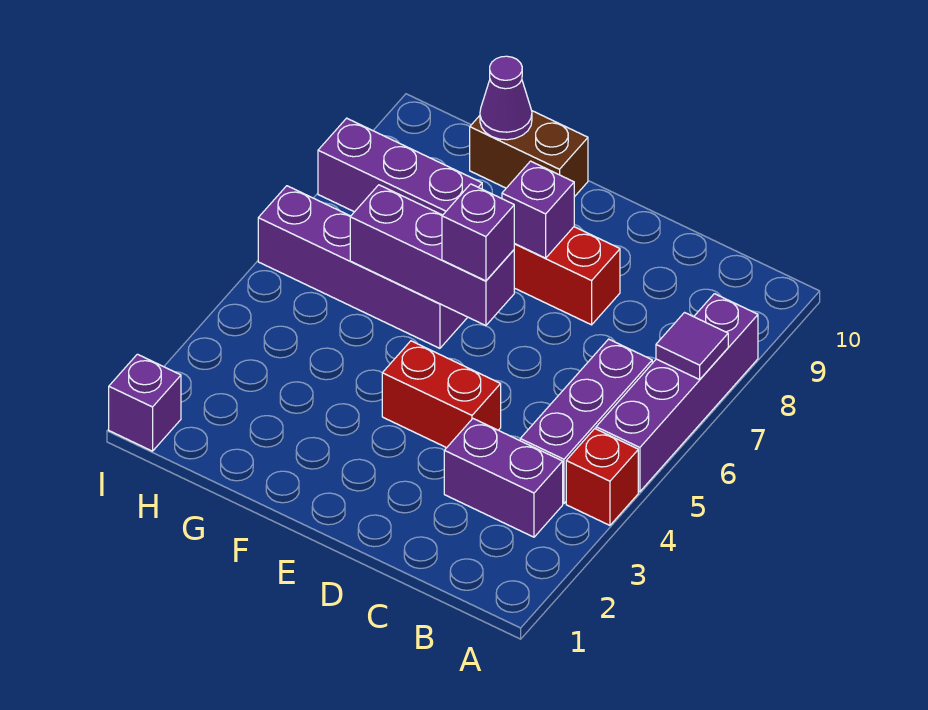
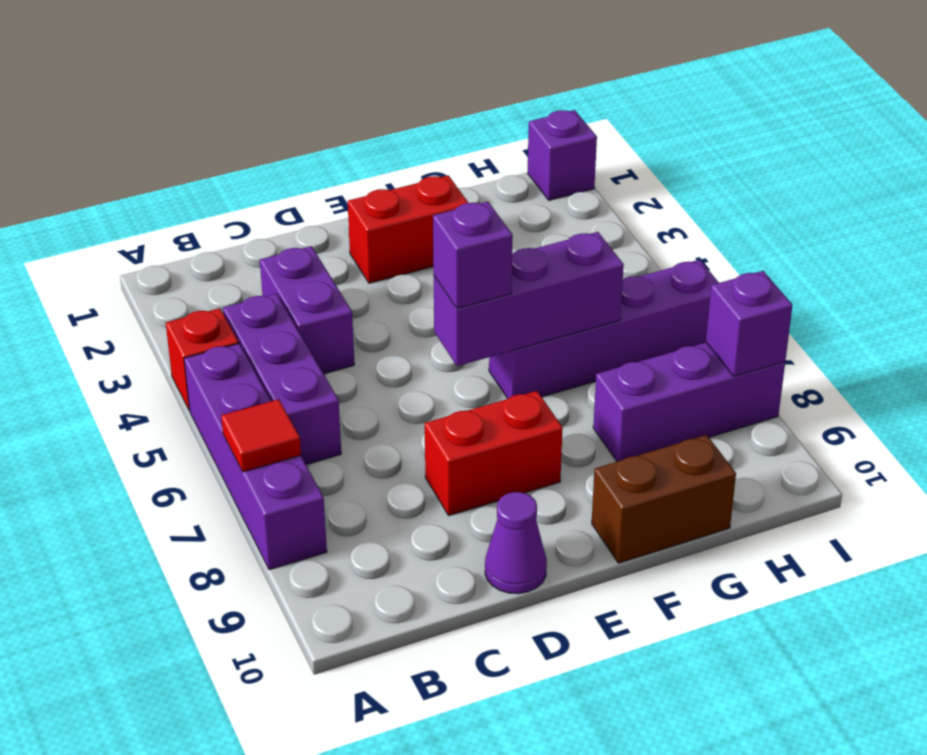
purple tile A7 level 2 -> red tile A7 level 2
purple brick B3:C3 level 1 -> purple brick C3:C4 level 1
red brick D4:E4 level 1 -> red brick E2:F2 level 1
purple brick E8 level 2 -> purple brick I8 level 2
purple cone G10 level 2 -> purple cone D10 level 1

